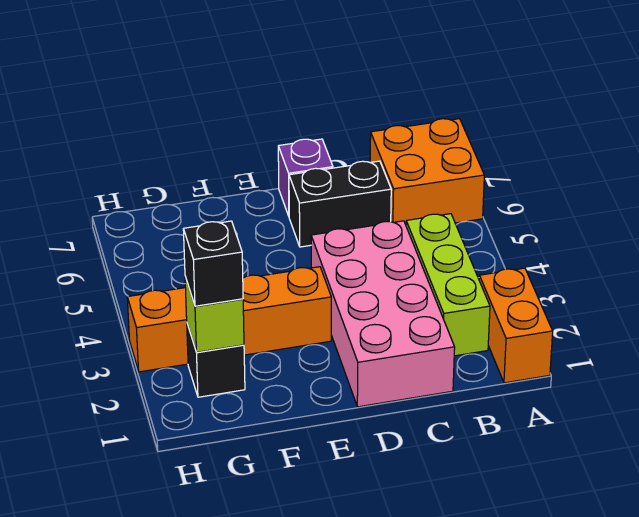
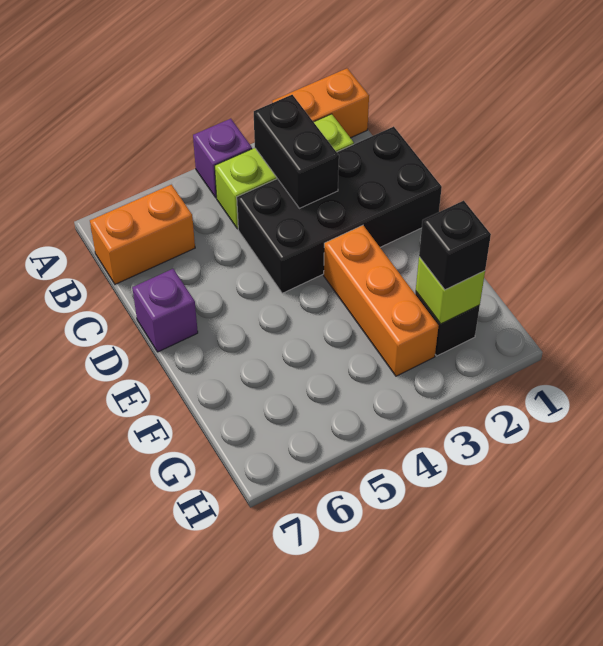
none -> purple brick A4 level 1
orange brick A6:B7 level 1 -> orange brick B6:B7 level 1
pink brick C1:D4 level 1 -> black brick C1:D4 level 1
black brick C6:D6 level 1 -> black brick B3:C3 level 2
orange brick E3:H3 level 1 -> orange brick E3:G3 level 1

